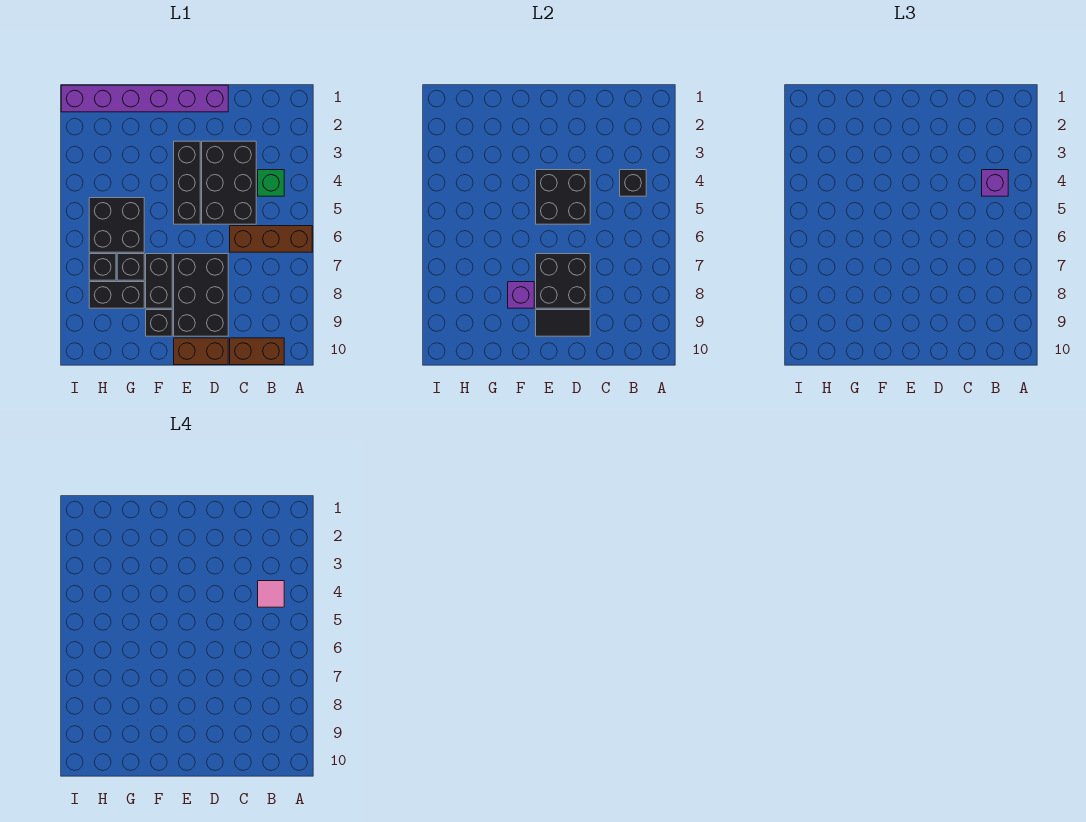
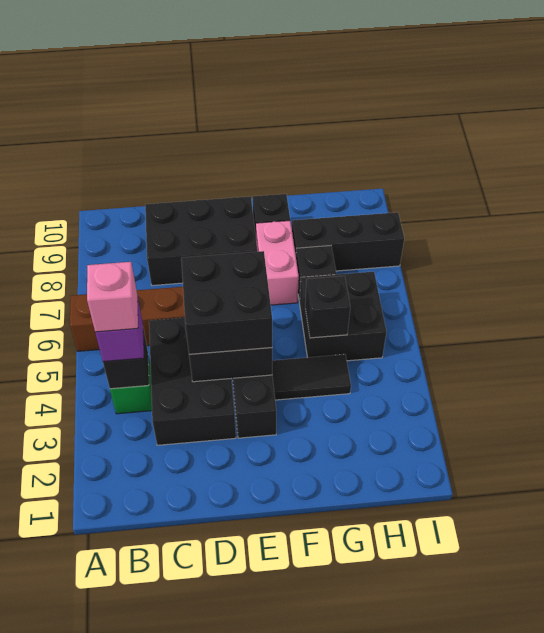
pink tile B4 level 4 -> pink brick B4 level 4
brown brick B10:C10 level 1 -> none
purple brick D1:I1 level 1 -> none
black brick D7:E9 level 1 -> black brick C8:E9 level 1
black brick D7:E8 level 2 -> black brick D4:E5 level 3
black tile D9:E9 level 2 -> black tile F4:G4 level 1
brown brick D10:E10 level 1 -> none
black brick F7:F8 level 1 -> pink brick F7:F8 level 1
purple brick F8 level 2 -> none
black brick G8:H8 level 1 -> black brick G8:I8 level 1
black brick H7 level 1 -> black brick G5 level 2

